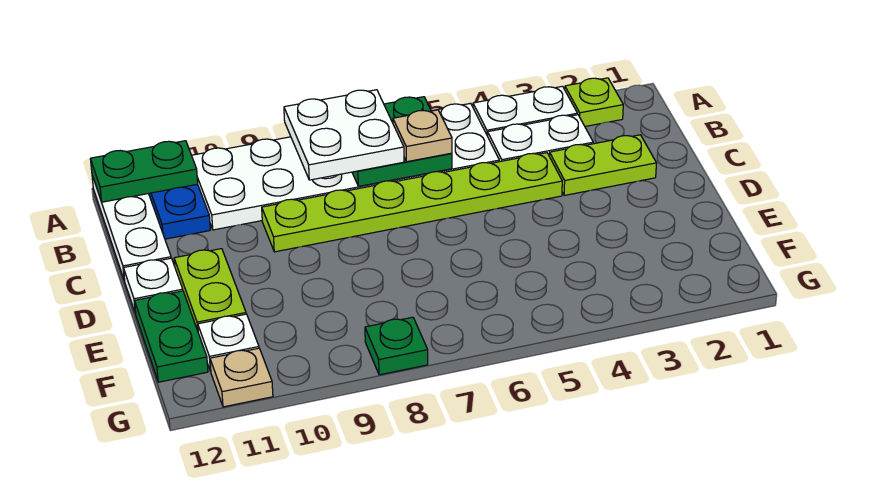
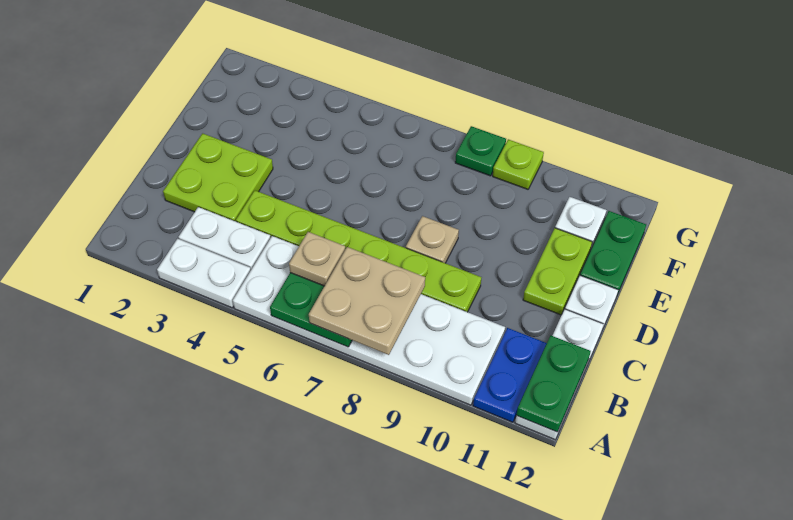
lime plate A2 level 1 -> lime plate G9 level 1
white plate A7:B8 level 3 -> tan plate A7:B8 level 3
green plate A11:A12 level 2 -> green plate A12:B12 level 2
lime plate C2:C3 level 1 -> lime plate C2:D3 level 1
tan plate G11 level 1 -> tan plate D8 level 1

